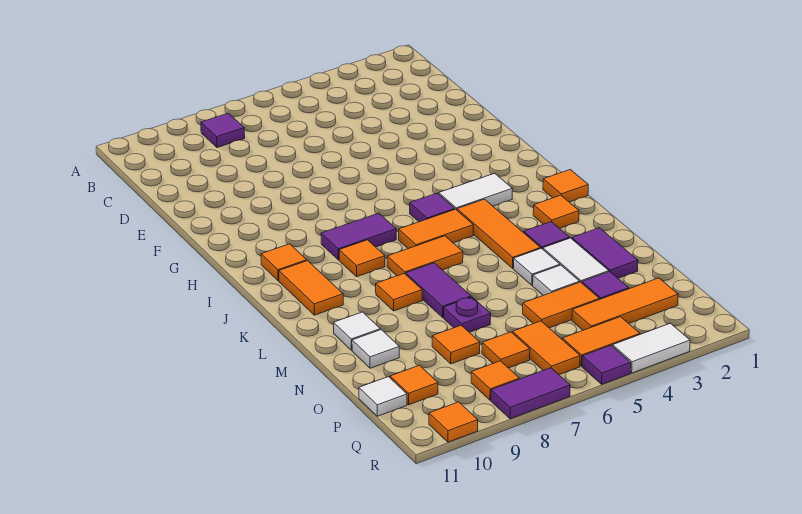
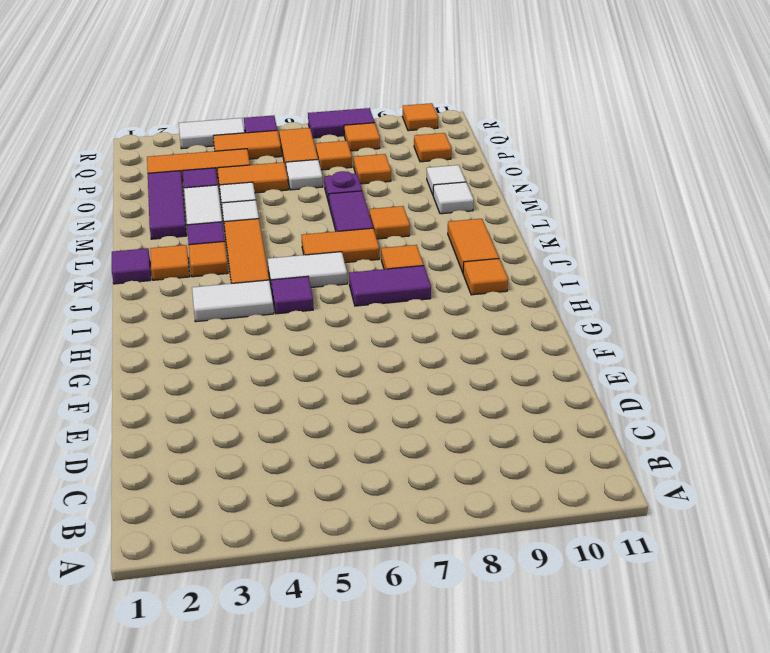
purple tile B8 level 1 -> purple tile K1 level 1
orange tile J1 level 1 -> orange tile K3 level 1
orange tile J5:J6 level 1 -> white tile J5:J6 level 1
purple tile M2:N2 level 1 -> purple tile M2:O2 level 1
white tile P11 level 1 -> white tile O6 level 1

